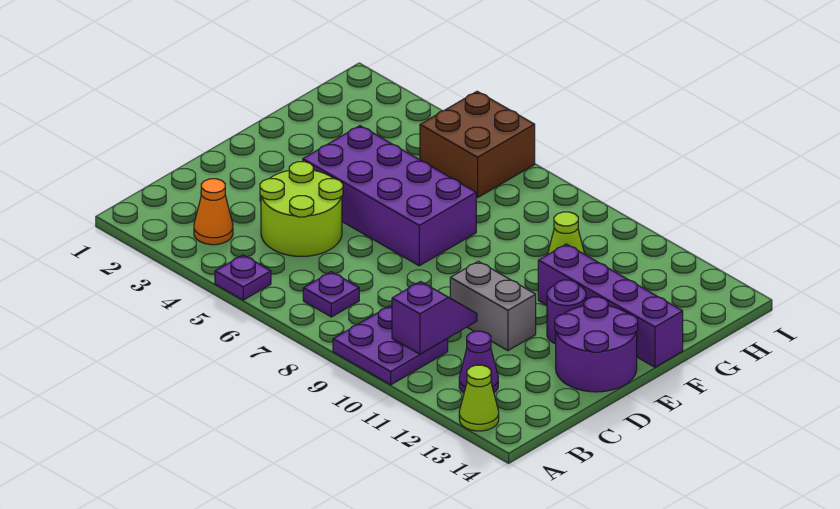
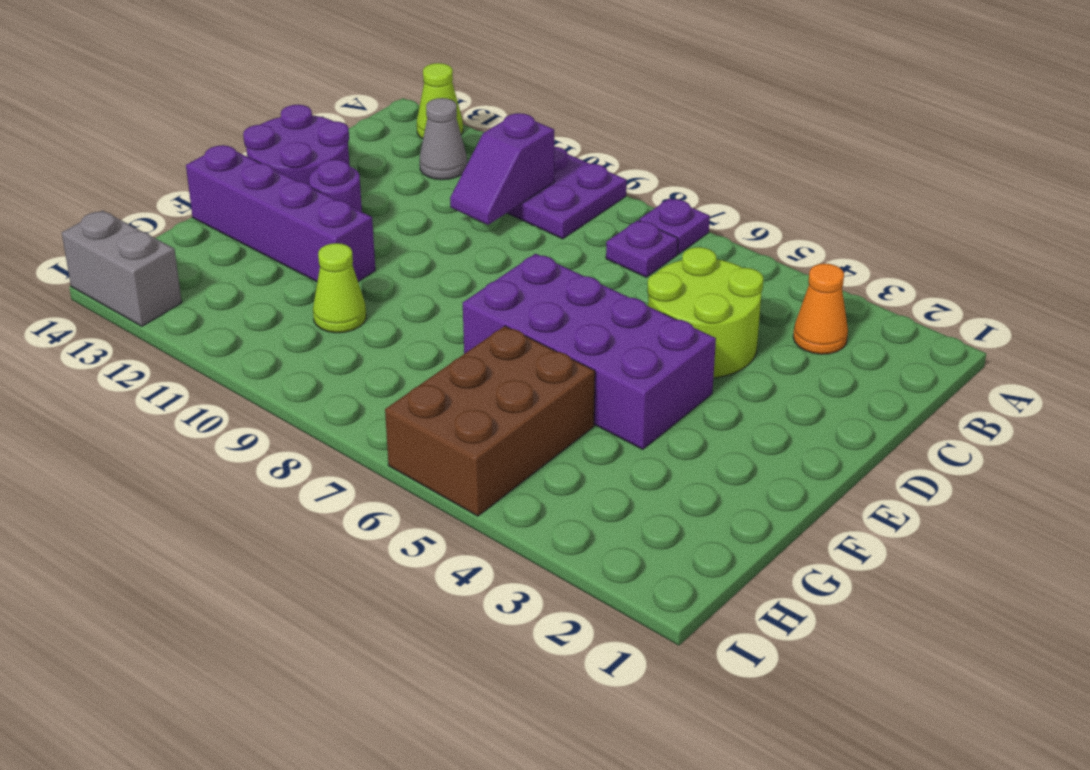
purple plate A5 level 1 -> purple plate A7 level 1
purple cone B12 level 1 -> grey cone B12 level 1
grey brick D10:D11 level 1 -> grey brick I13:I14 level 1
brown brick H5:I6 level 1 -> brown brick G5:I6 level 1

